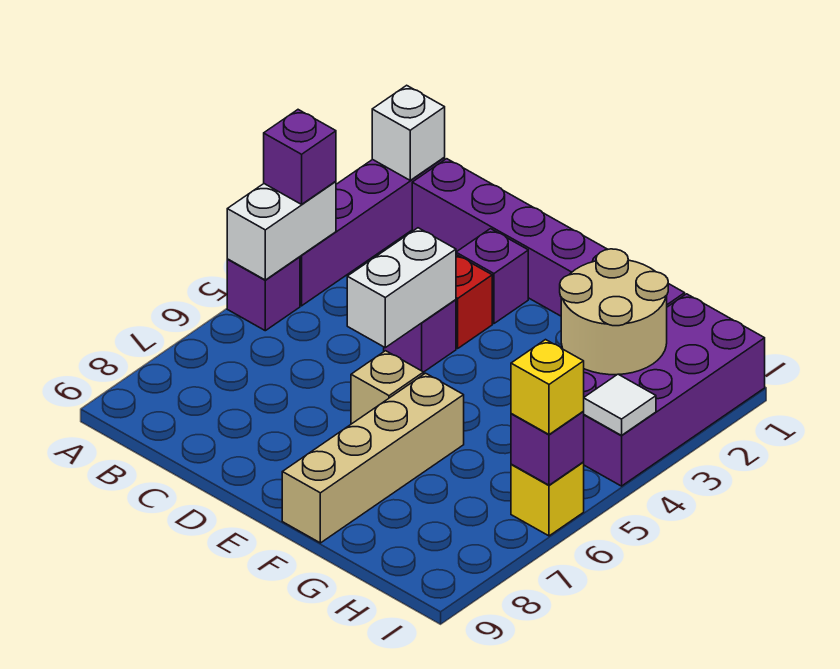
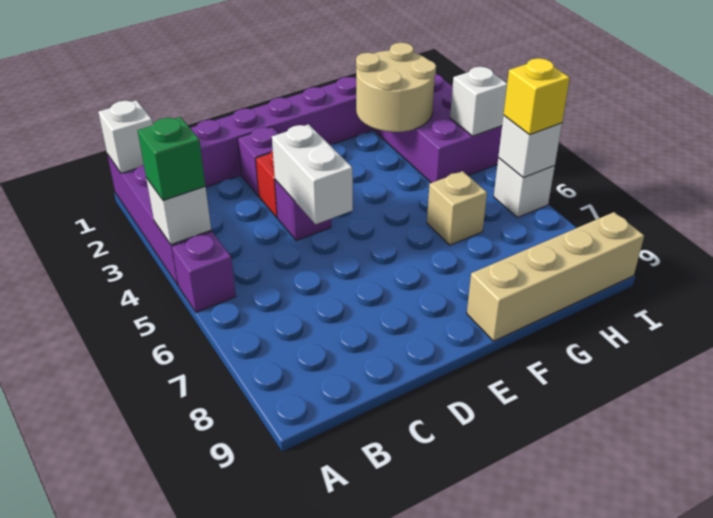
white brick A4:A5 level 2 -> white brick A4 level 2
purple brick A4 level 3 -> green brick A4 level 3
tan brick E6 level 1 -> tan brick G6 level 1
tan brick F6:F9 level 1 -> tan brick F9:I9 level 1
white tile I4 level 2 -> white brick I4 level 2
yellow brick I6 level 1 -> white brick I6 level 1
purple brick I6 level 2 -> white brick I6 level 2

